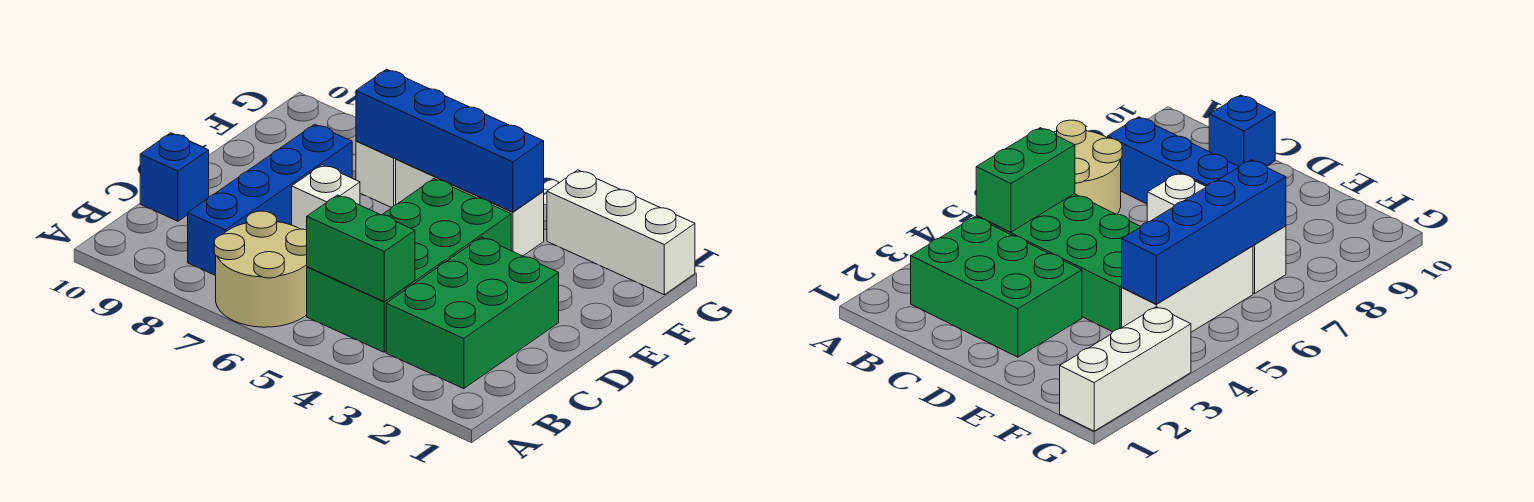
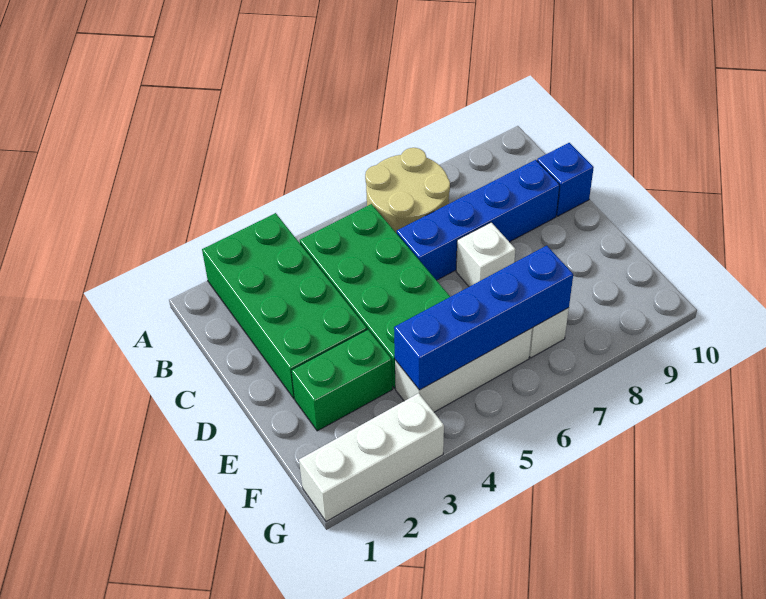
green brick B2:D3 level 1 -> green brick A2:D3 level 1
green brick B4:B5 level 2 -> green brick E2:E3 level 1
blue brick B8:E8 level 1 -> blue brick C6:C9 level 1

